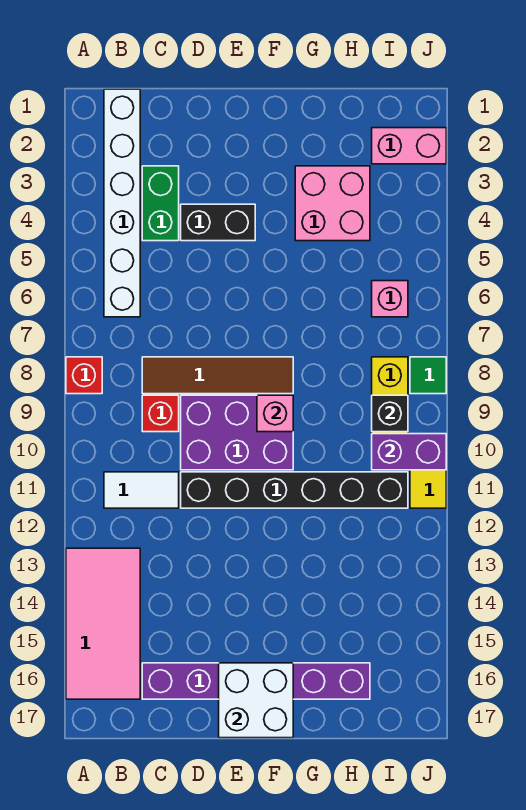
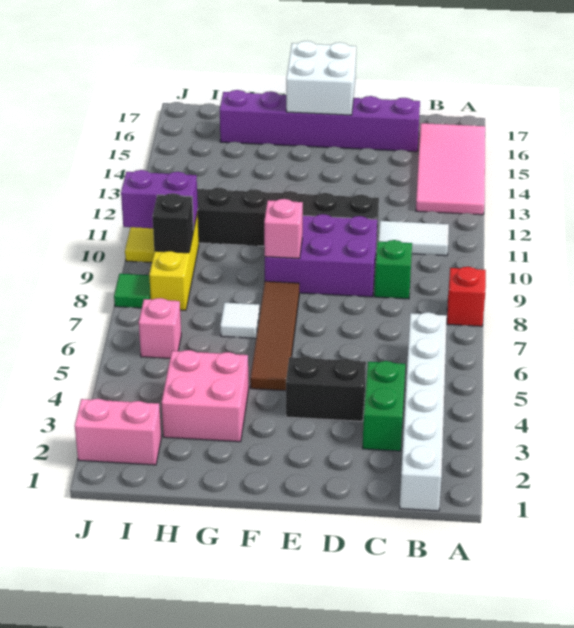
brown tile C8:F8 level 1 -> brown tile F5:F8 level 1
red brick C9 level 1 -> green brick C9 level 1
none -> white tile G7 level 1

